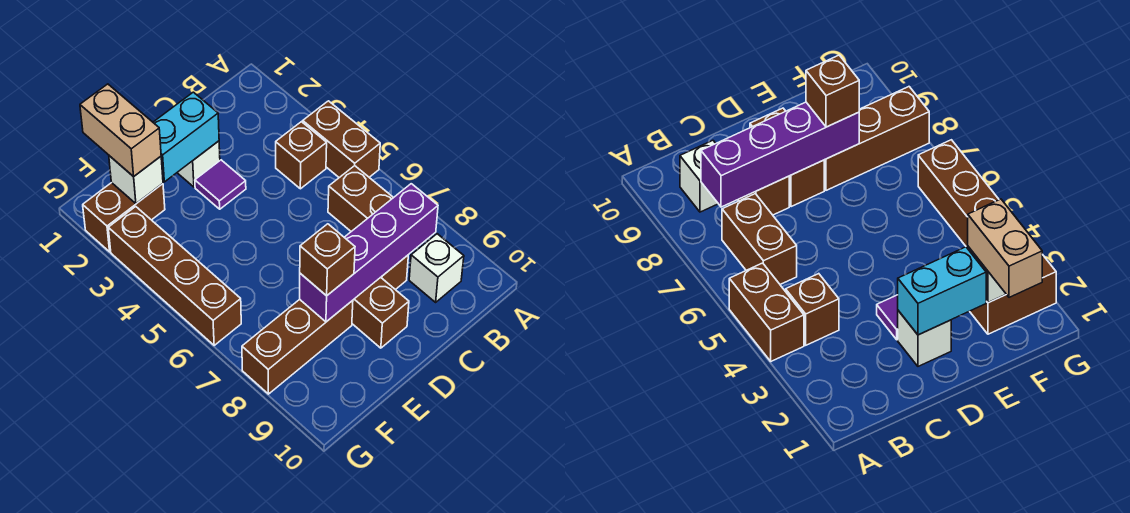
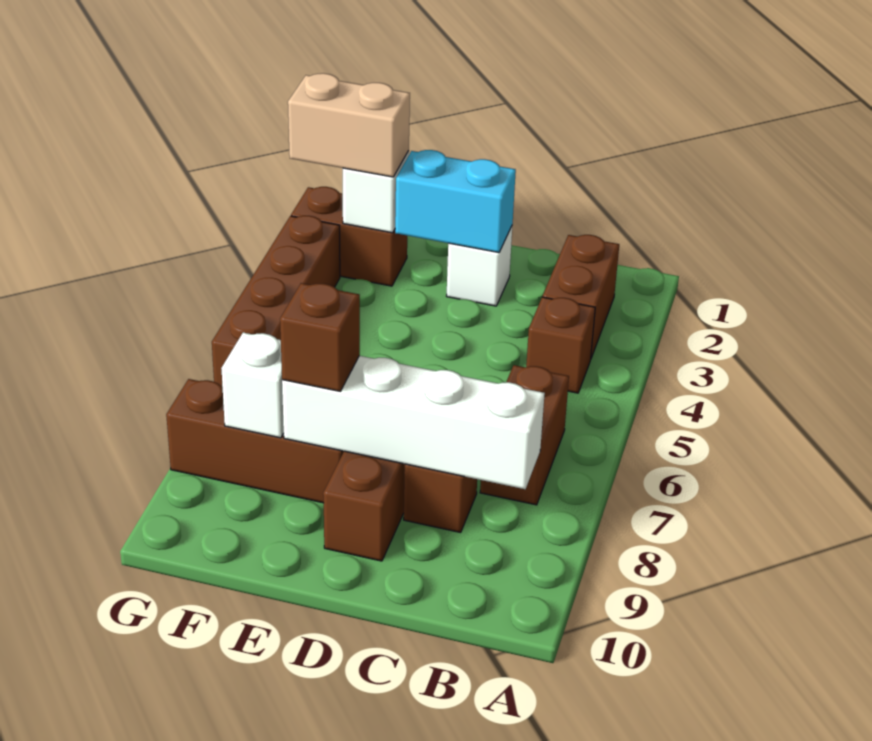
brown brick A4:A5 level 1 -> brown brick B2:B3 level 1
purple brick B8:E8 level 2 -> white brick B8:E8 level 2
white brick B9 level 1 -> white brick F8 level 2
purple tile D3 level 1 -> none
tan brick F1:F2 level 3 -> tan brick F2:G2 level 3

